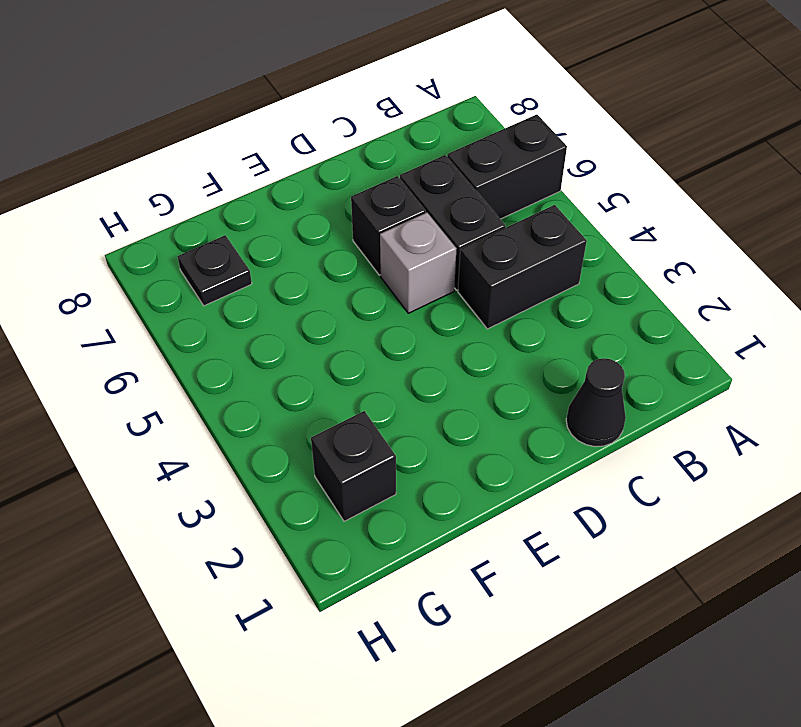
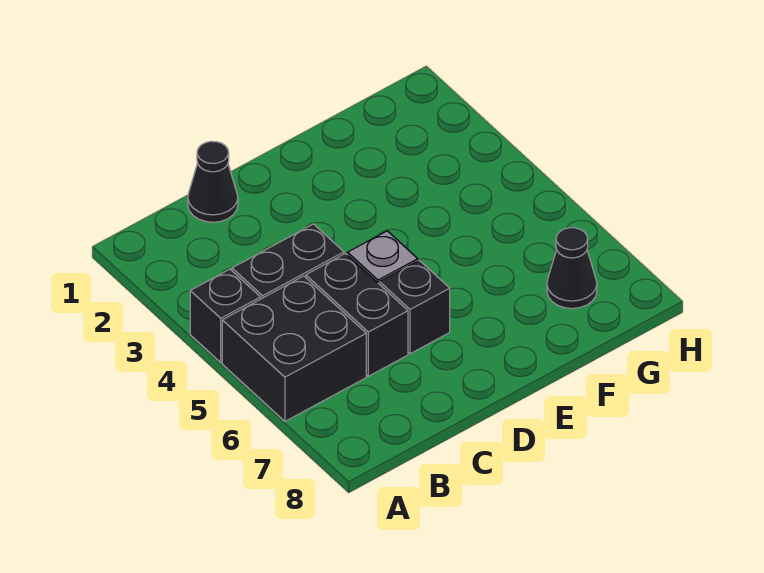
black brick A6:B6 level 1 -> black brick A5:B6 level 1
black brick G2 level 1 -> black brick A4 level 1
black plate G7 level 1 -> black cone G7 level 1

